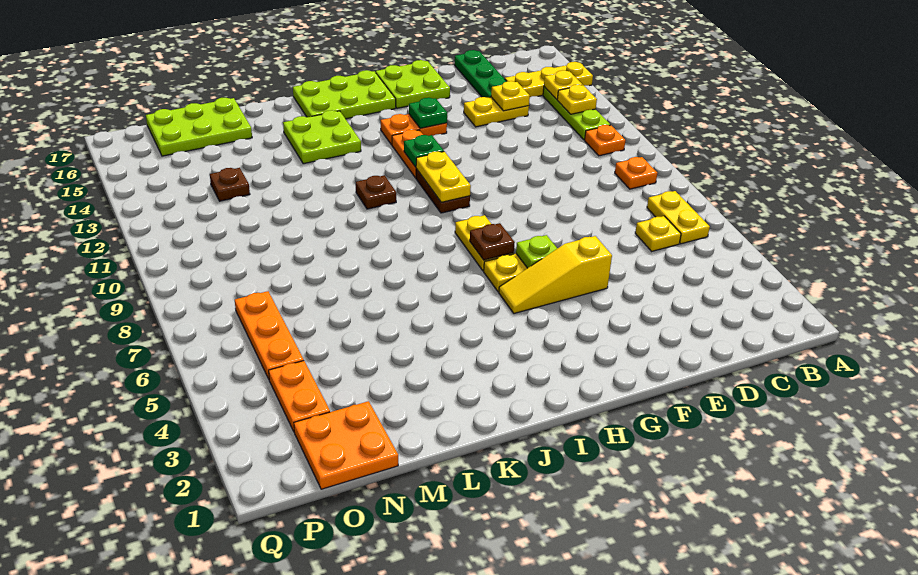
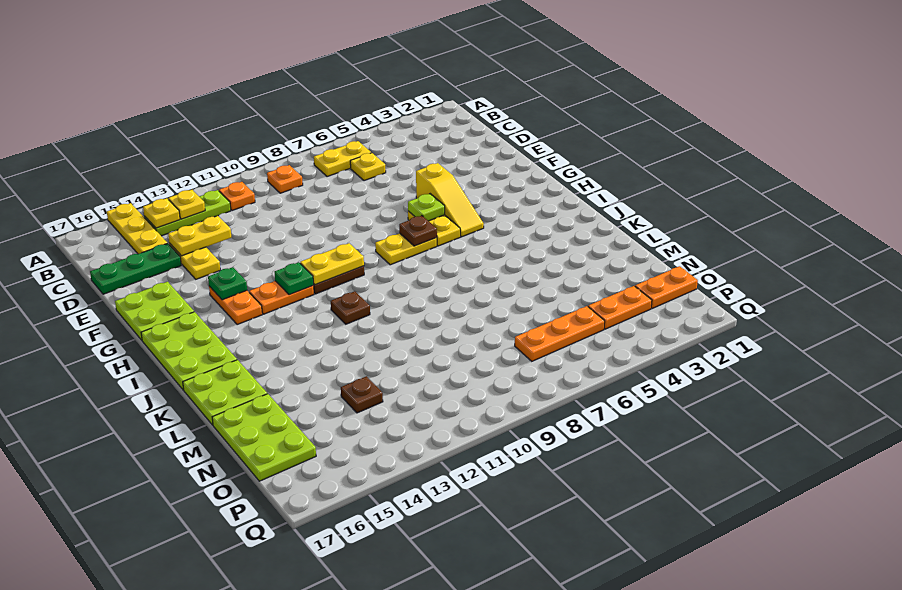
yellow plate D14 level 2 -> yellow plate D13:D14 level 2
lime plate J14:K15 level 1 -> lime plate K16:L17 level 1
orange plate N1:O2 level 1 -> orange plate O1:O2 level 1

